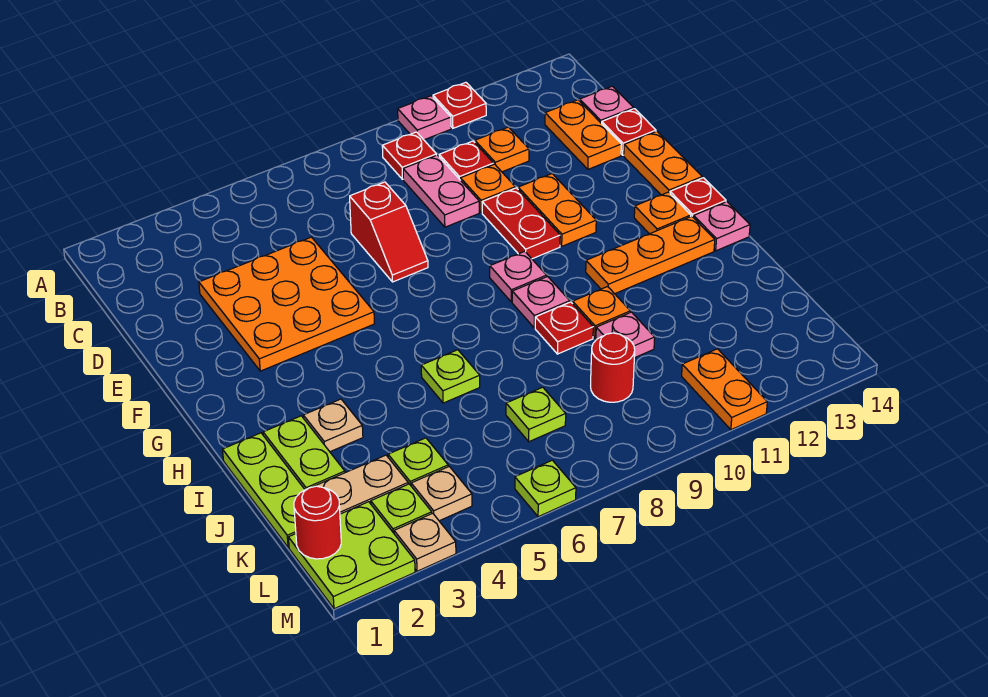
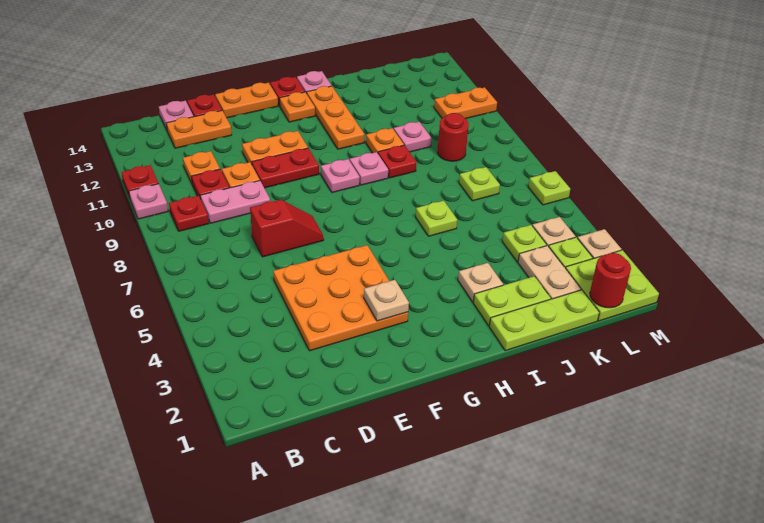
none -> tan plate F3 level 2

